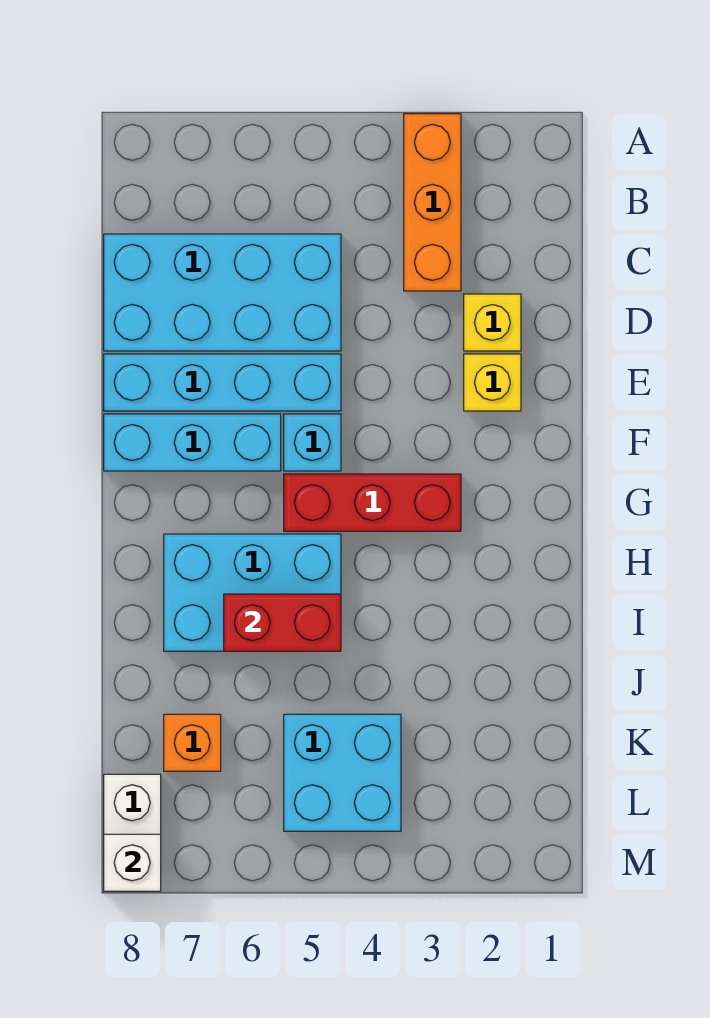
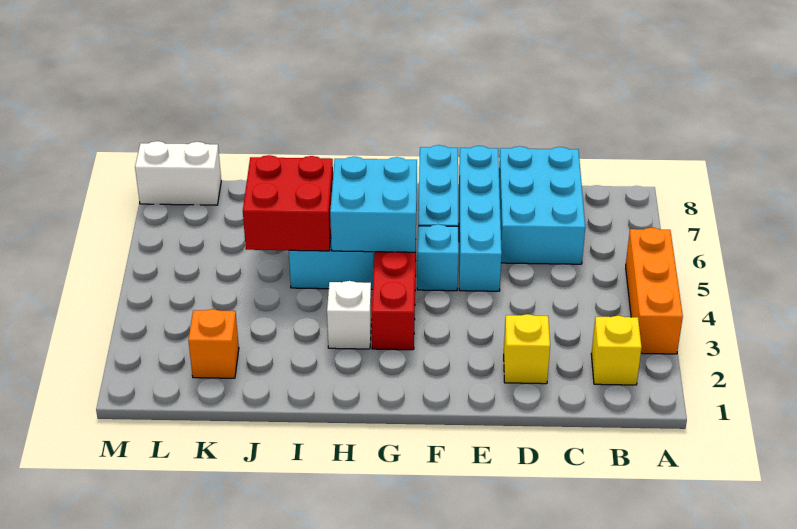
orange brick A3:C3 level 1 -> orange brick A3:A5 level 1
cyan brick C5:D8 level 1 -> cyan brick C6:D8 level 1
yellow brick E2 level 1 -> yellow brick B2 level 1
red brick I5:I6 level 2 -> red brick I5:J6 level 2
cyan brick K4:L5 level 1 -> cyan brick G5:H6 level 2
orange brick K7 level 1 -> orange brick K2 level 1
white brick M8 level 2 -> white brick H3 level 1

